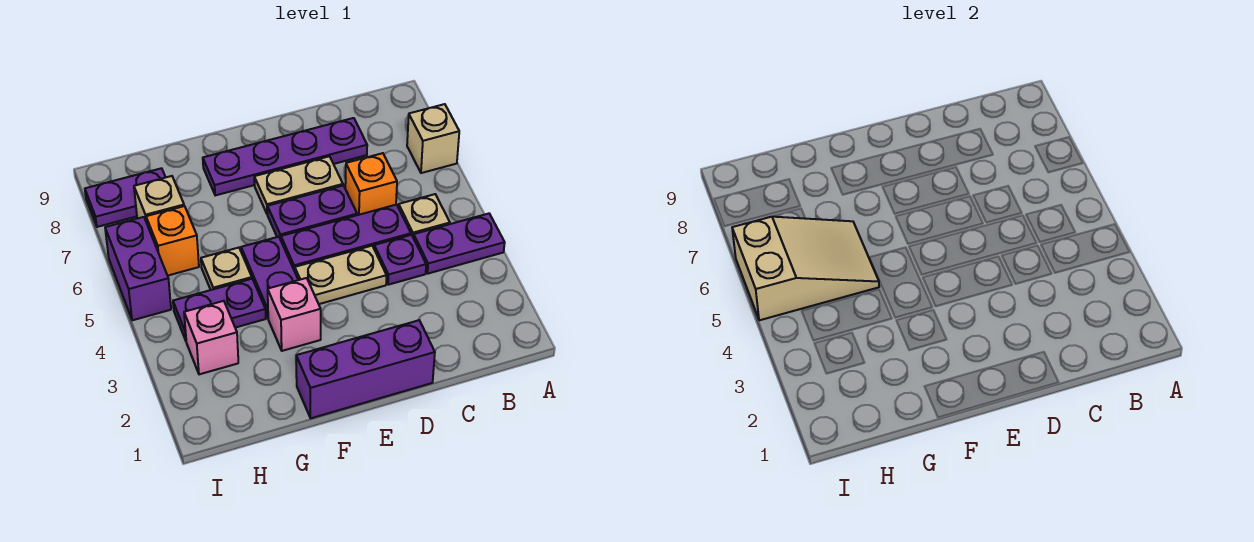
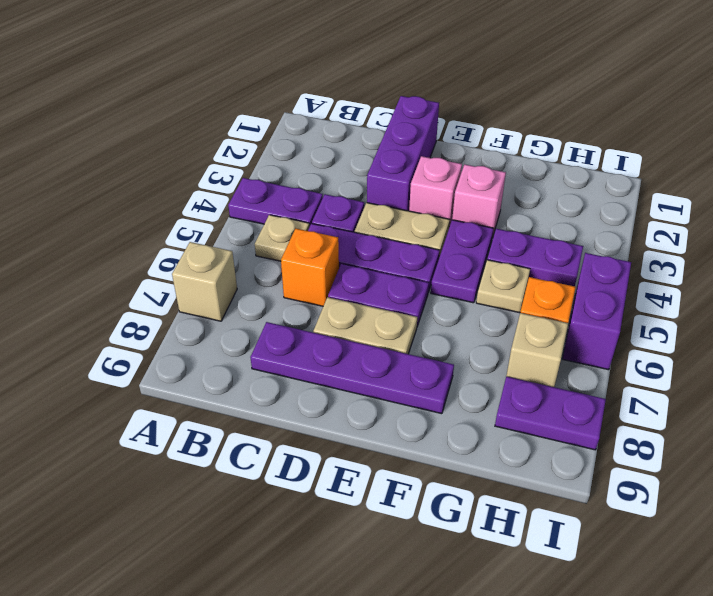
purple brick D1:F1 level 1 -> purple brick D1:D3 level 1
tan slope G5:I6 level 2 top I -> none
pink brick H3 level 1 -> pink brick E3 level 1

